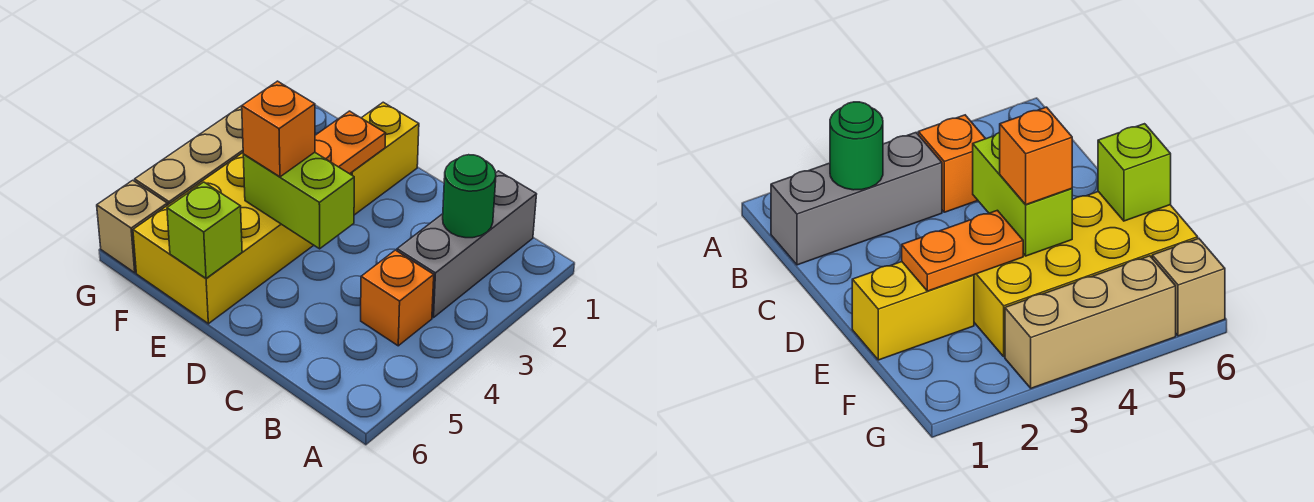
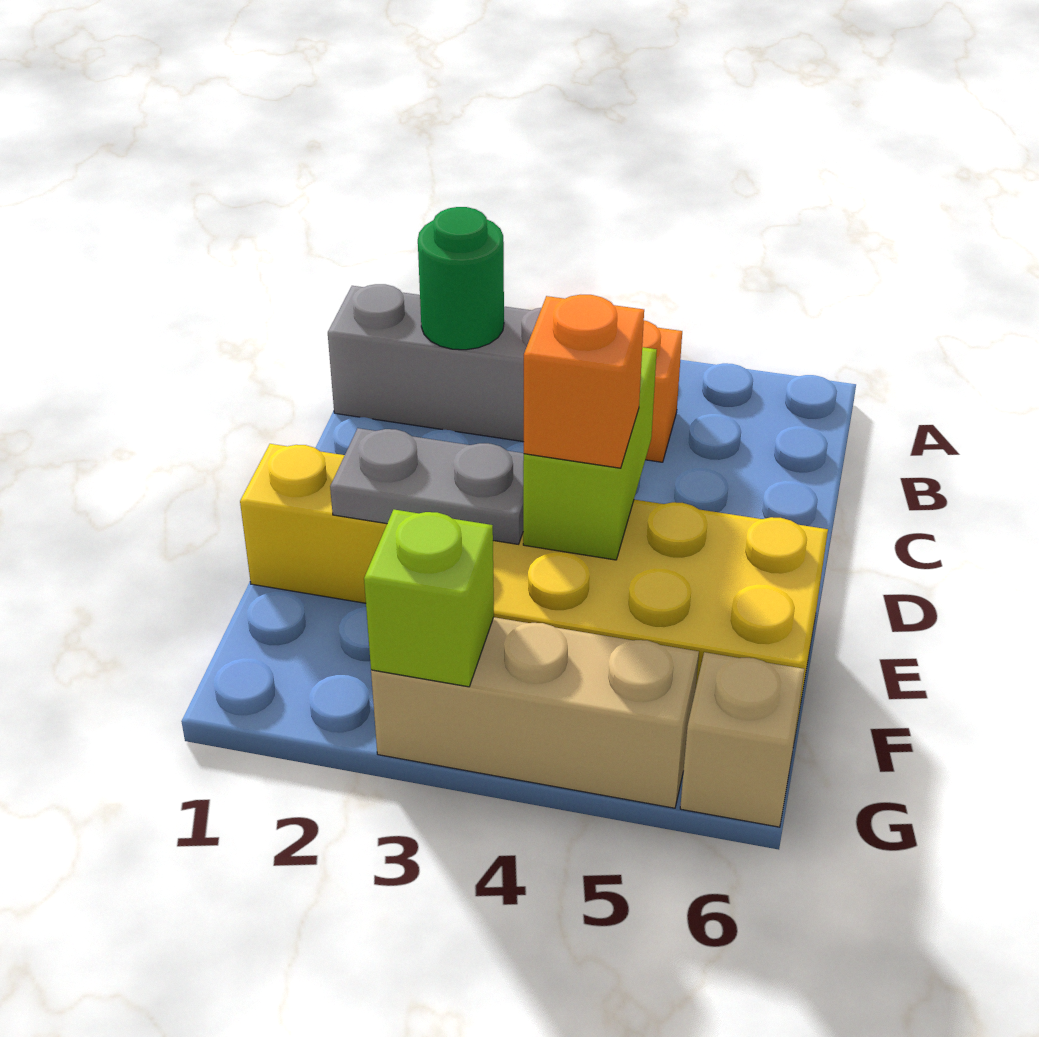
orange plate E2:E3 level 2 -> grey plate E2:E3 level 2
lime brick E6 level 2 -> lime brick G3 level 2

